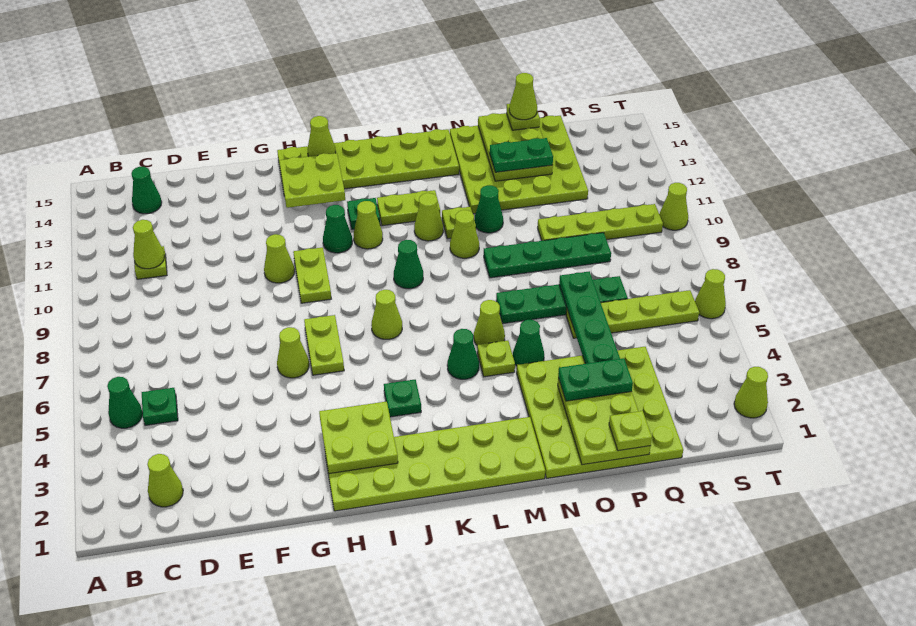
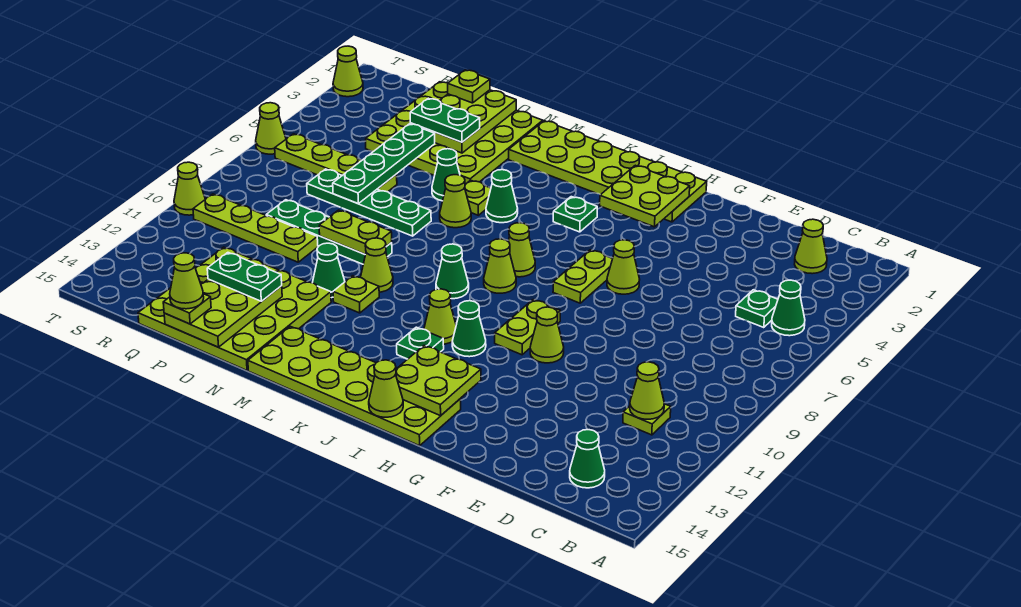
lime plate K12:L12 level 1 -> lime plate N9:O9 level 2
lime cone L11 level 1 -> lime cone J8 level 1

